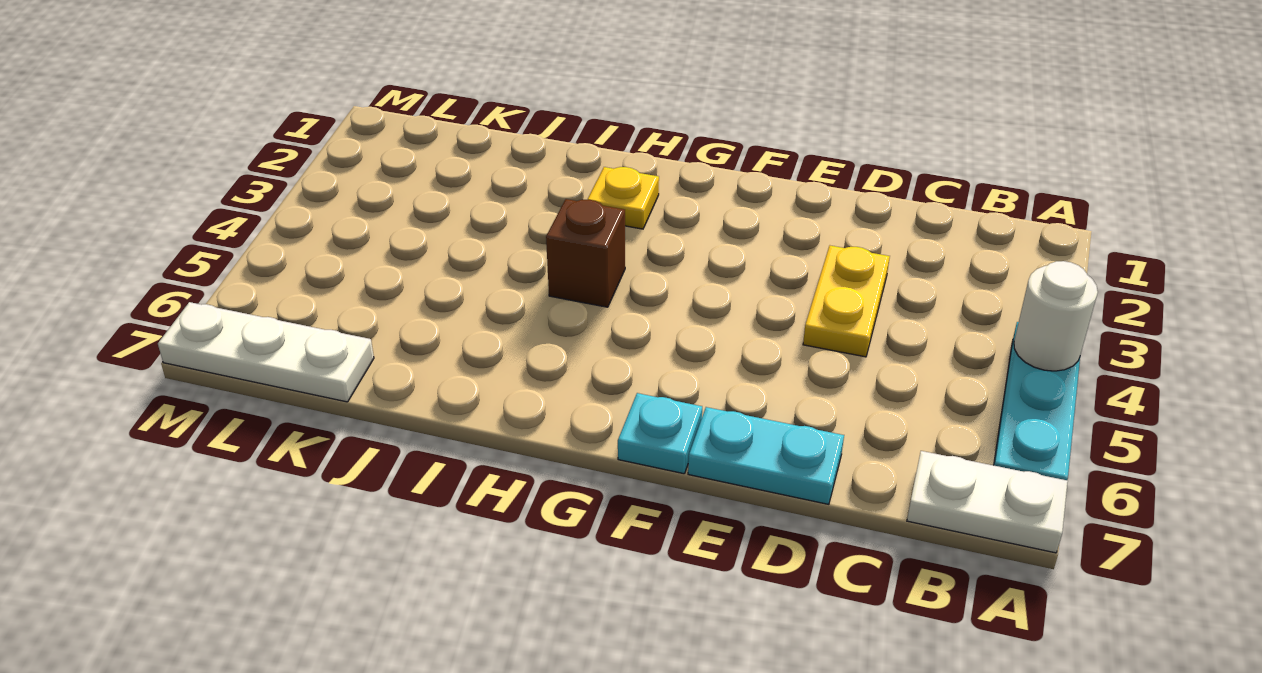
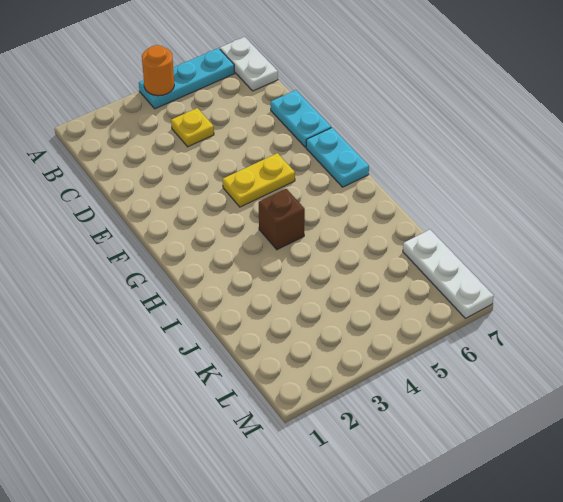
white round brick A4 level 2 -> orange round brick A4 level 2
yellow plate D3:D4 level 1 -> yellow plate F4:F5 level 1
cyan plate F7 level 1 -> cyan plate F7:G7 level 1
yellow plate H2 level 1 -> yellow plate C4 level 1

